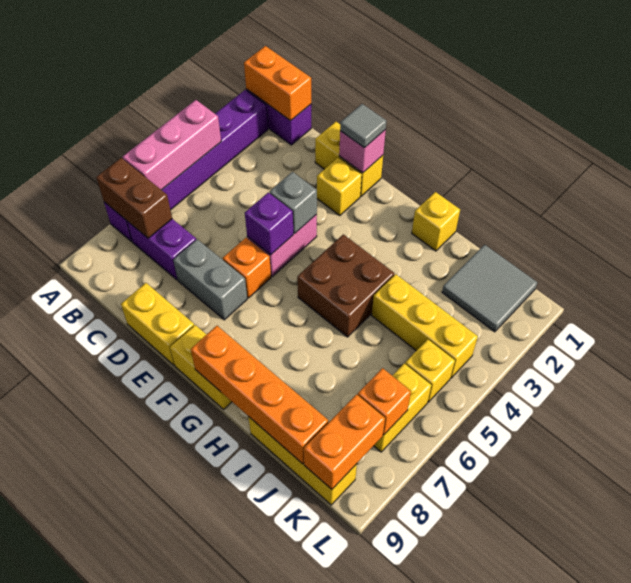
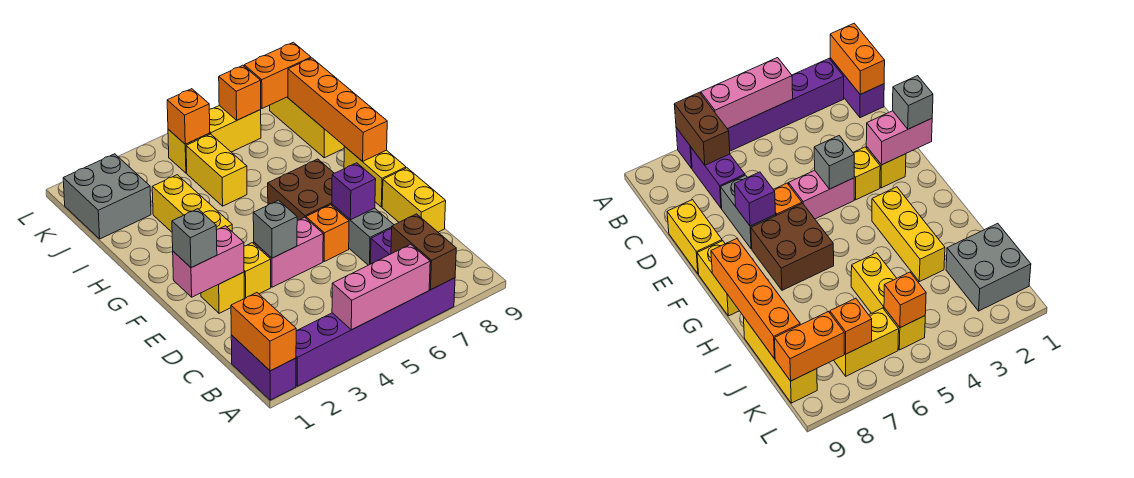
yellow brick D1:E1 level 1 -> yellow brick I5:J5 level 1
pink brick E1 level 2 -> pink brick E1:E2 level 2
grey tile E1 level 3 -> grey brick E1 level 3
purple brick E5 level 2 -> purple brick E7 level 2
brown brick G4:H5 level 1 -> brown brick F6:G7 level 1
yellow brick H1 level 1 -> yellow brick E3 level 1
yellow brick I4:K4 level 1 -> yellow brick G3:I3 level 1
grey tile J1:K2 level 1 -> grey brick J1:K2 level 1
none -> orange brick K5 level 2

